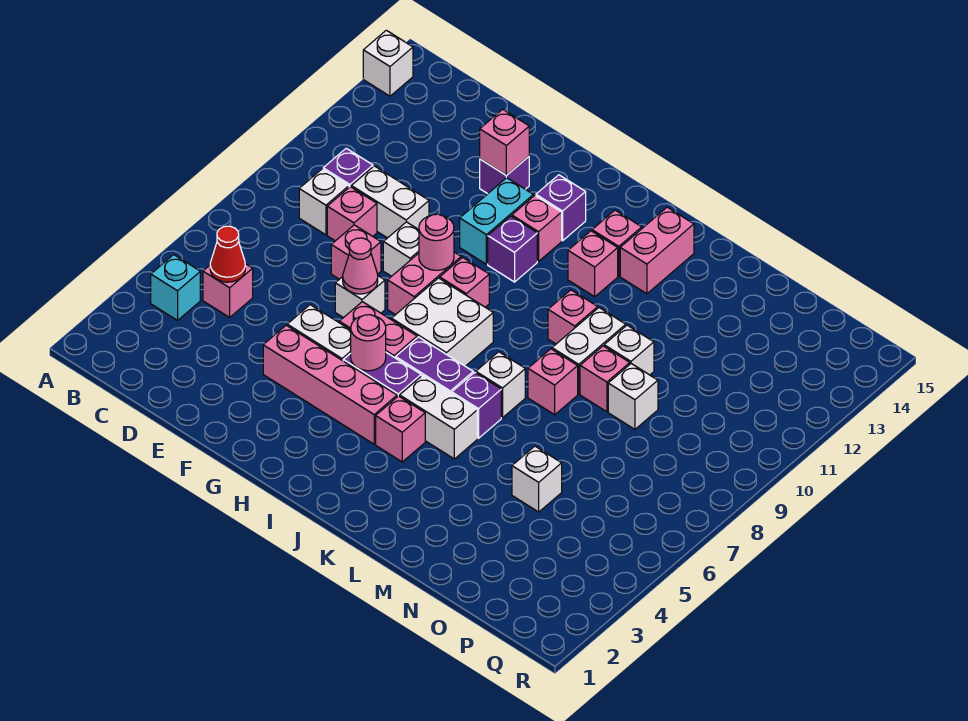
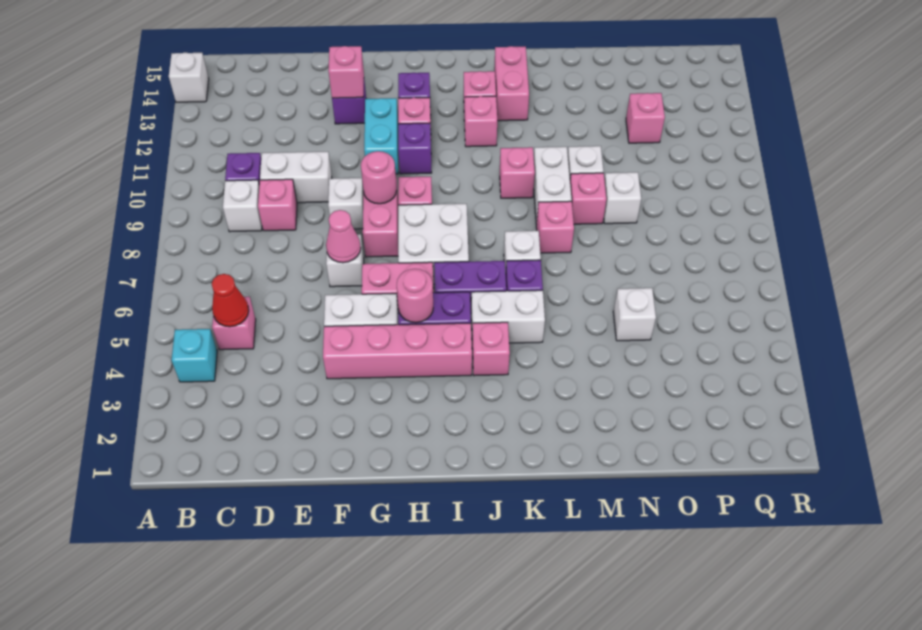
pink brick E8 level 1 -> pink brick O12 level 1

